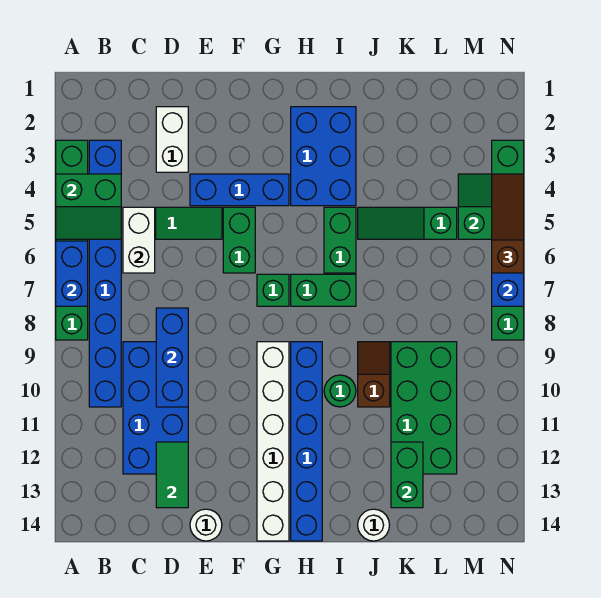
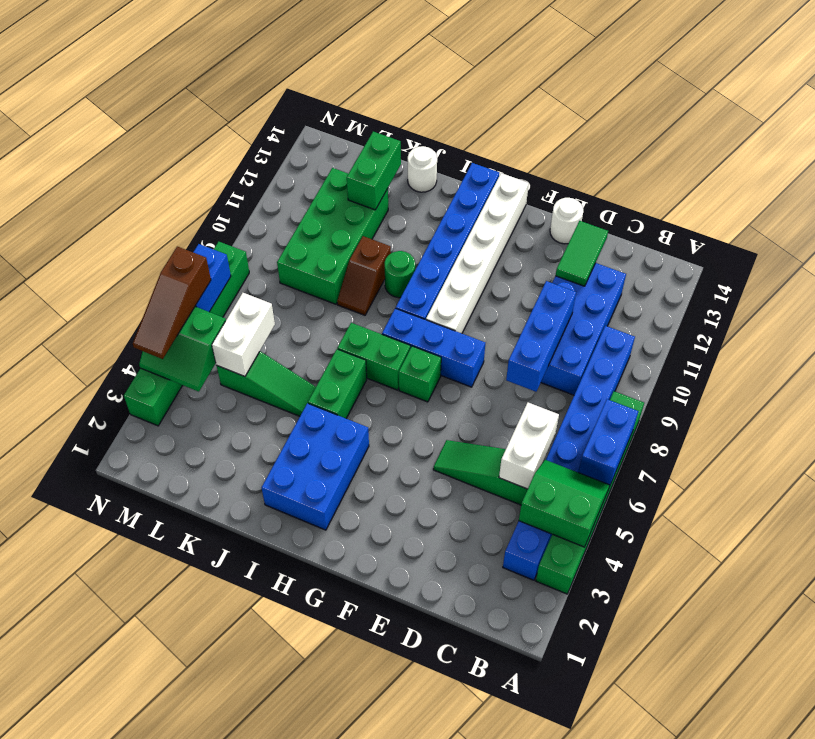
white brick D2:D3 level 1 -> white brick L5:L6 level 2
blue brick E4:G4 level 1 -> blue brick F8:H8 level 1
green brick F5:F6 level 1 -> none

